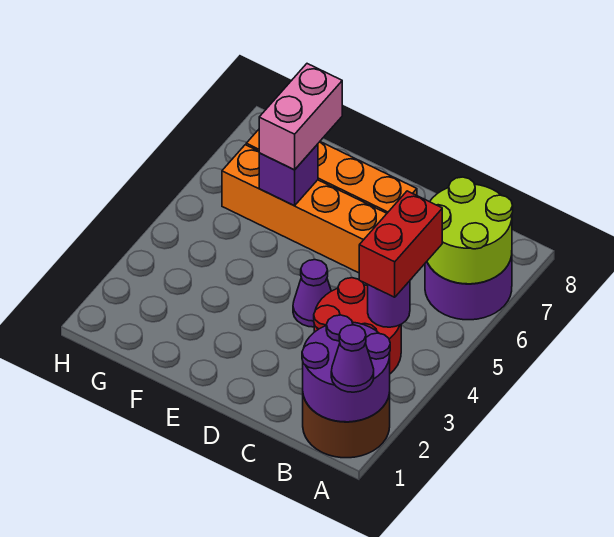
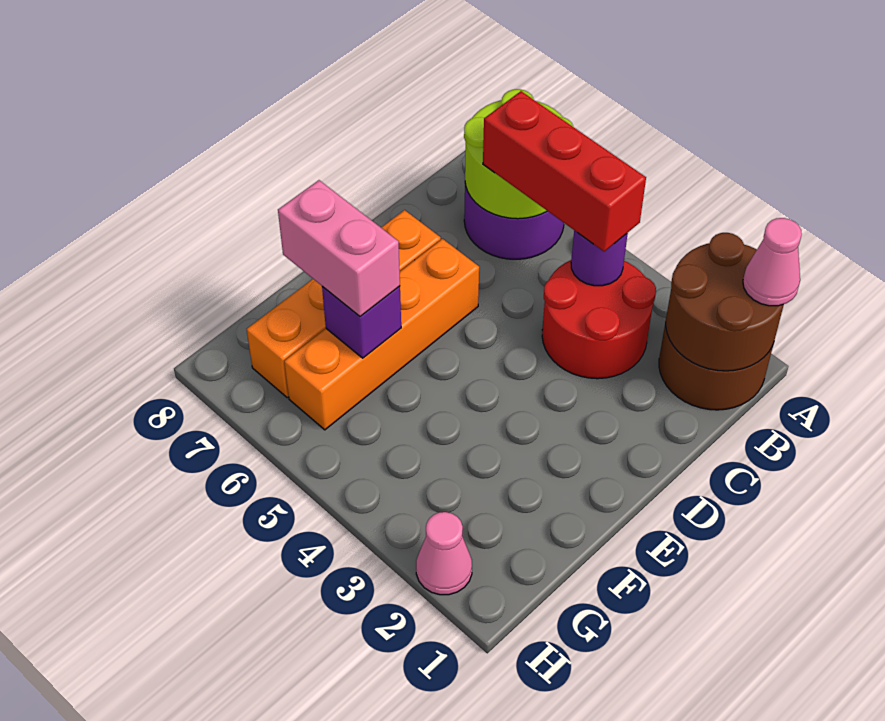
purple round brick A1:B2 level 2 -> brown round brick A1:B2 level 2
purple cone A1 level 3 -> pink cone A1 level 3
red brick B4:B5 level 3 -> red brick B4:B6 level 3
purple cone D4 level 1 -> none
none -> pink cone H2 level 1

